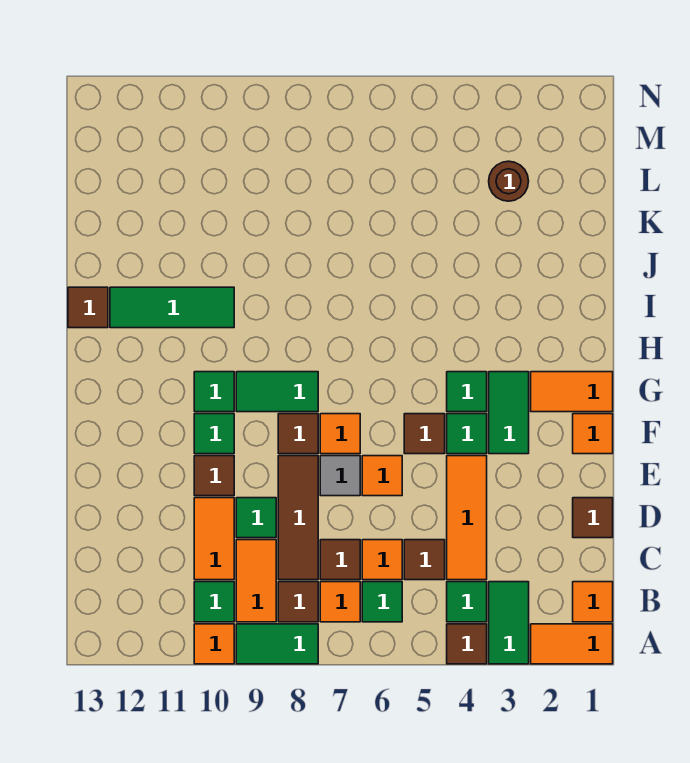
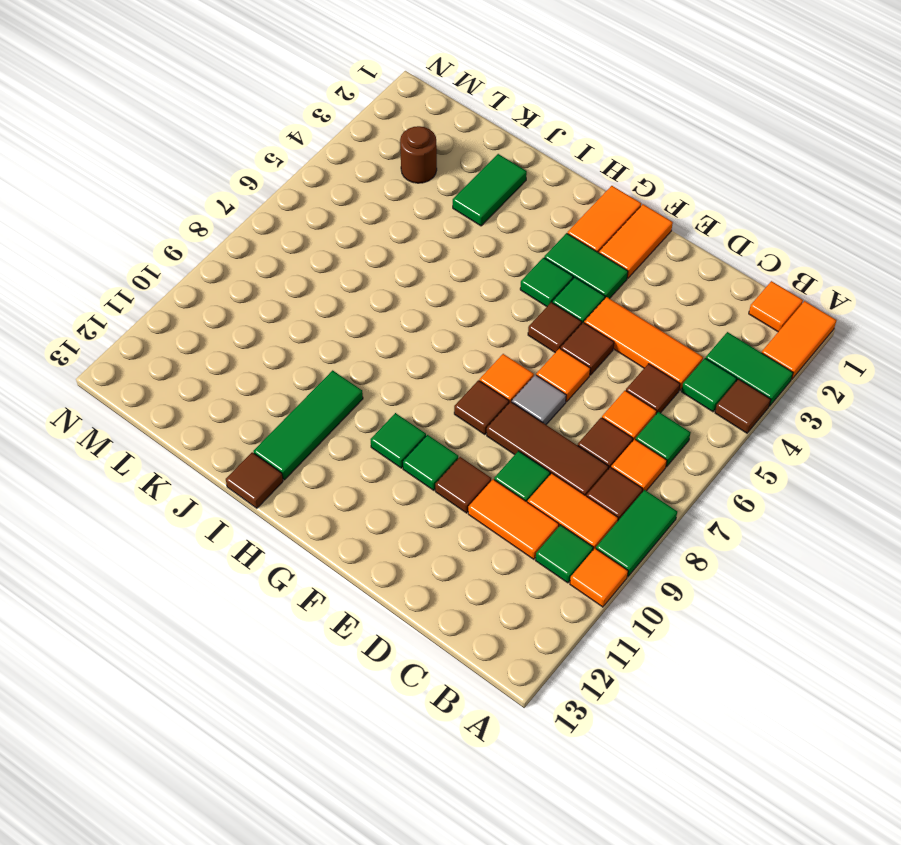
brown tile D1 level 1 -> brown tile E5 level 1
orange tile F1 level 1 -> orange tile F1:F2 level 1
green tile G8:G9 level 1 -> green tile J2:J3 level 1

